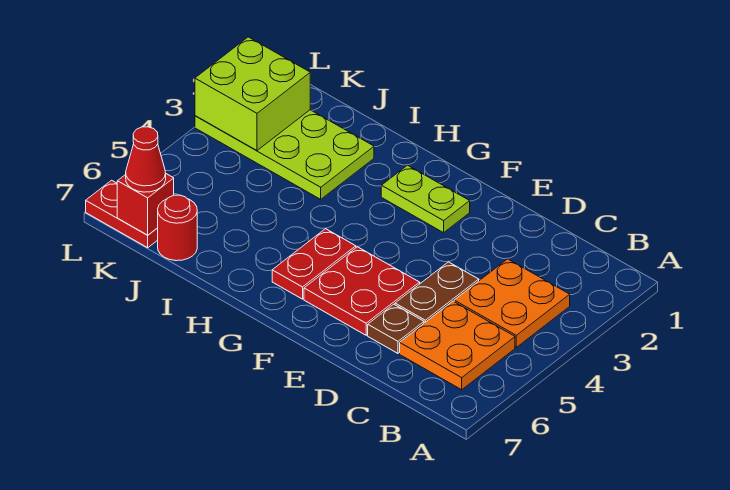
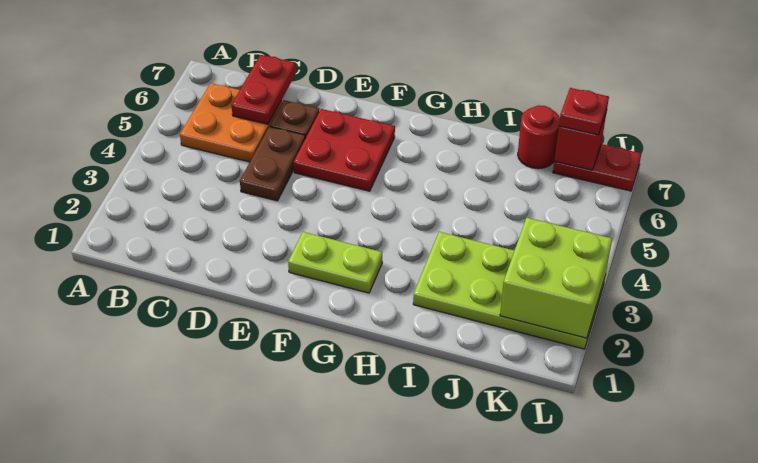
orange plate B3:C4 level 1 -> none
red plate G5:G6 level 1 -> red plate C6:C7 level 2
red cone K7 level 3 -> red plate K7 level 3

